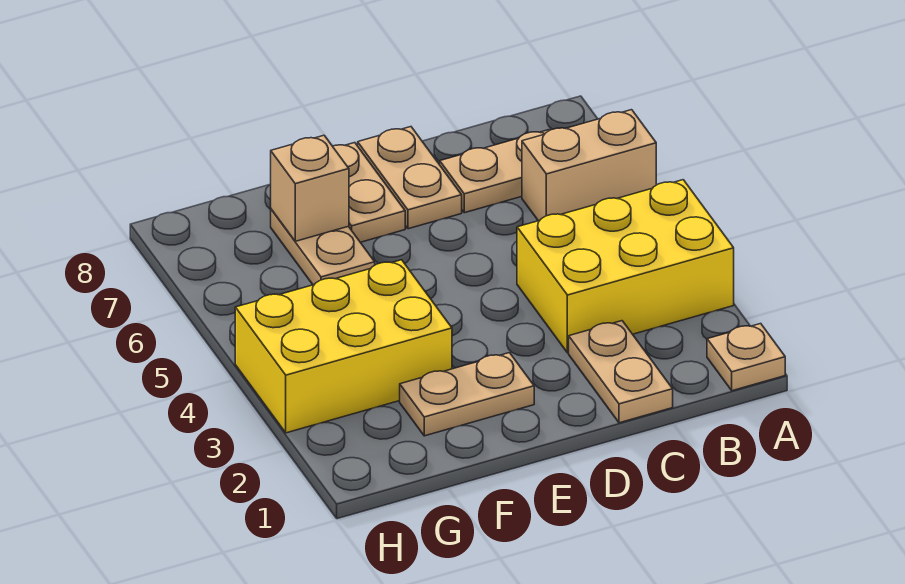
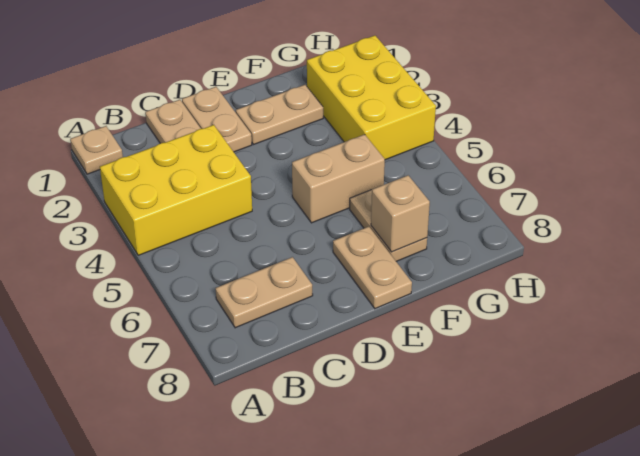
tan brick A6:B6 level 1 -> tan brick E5:F5 level 1
tan plate D7:D8 level 1 -> tan plate D1:D2 level 1
yellow brick F3:H4 level 1 -> yellow brick G2:H4 level 1

